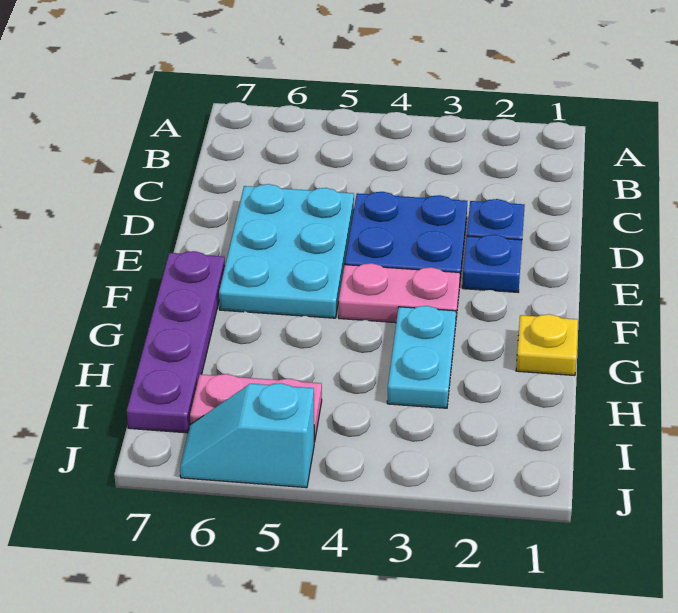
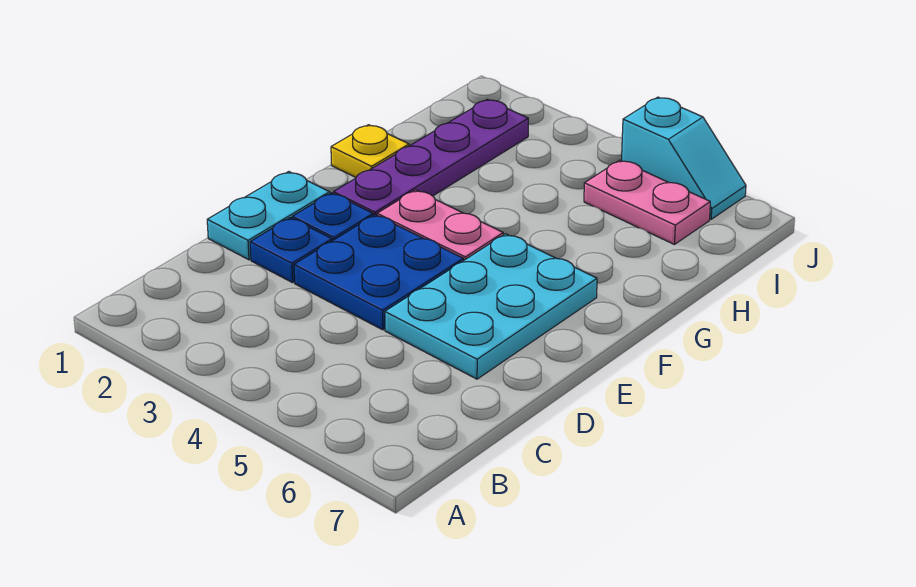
purple plate F7:I7 level 1 -> purple plate F2:I2 level 1
cyan plate G3:H3 level 1 -> cyan plate D1:E1 level 1

